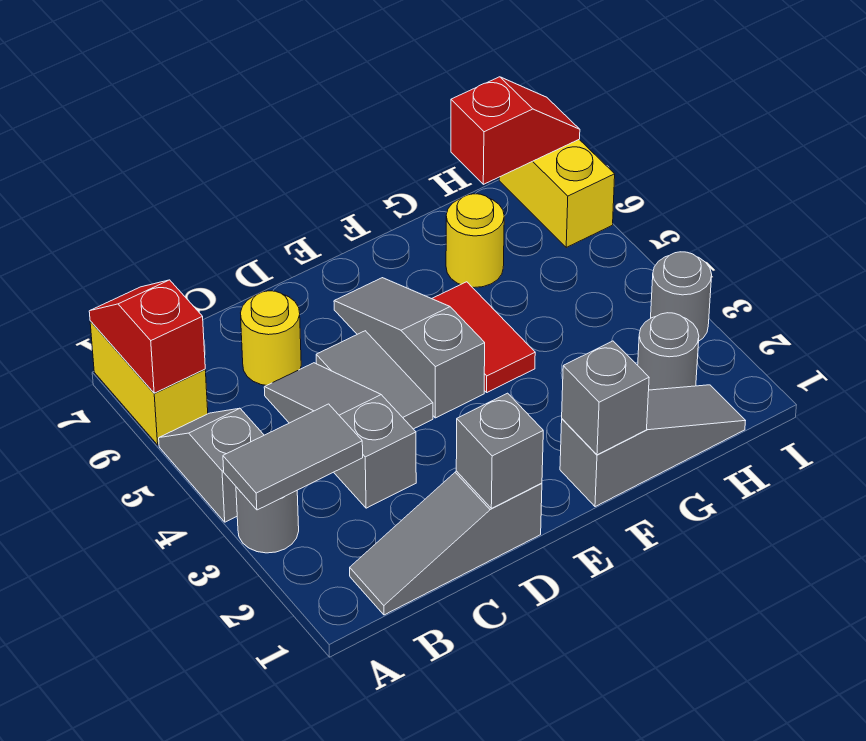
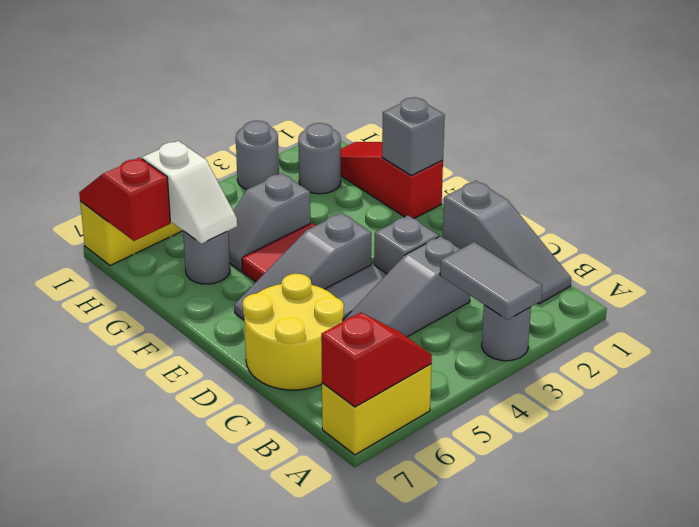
grey slope A4:A5 level 1 top 4 -> grey slope G4:G5 level 1 top 4
red slope A6:A7 level 2 top 6 -> red slope A6:A7 level 2 top 7
yellow round brick C6 level 1 -> yellow round brick C6:D7 level 1
grey brick D1 level 2 -> grey brick D3 level 1
grey slope F1:H1 level 1 top F -> red slope F1:H1 level 1 top F
yellow round brick G6 level 1 -> grey round brick G6 level 1
none -> white slope G6:H6 level 2 top H

